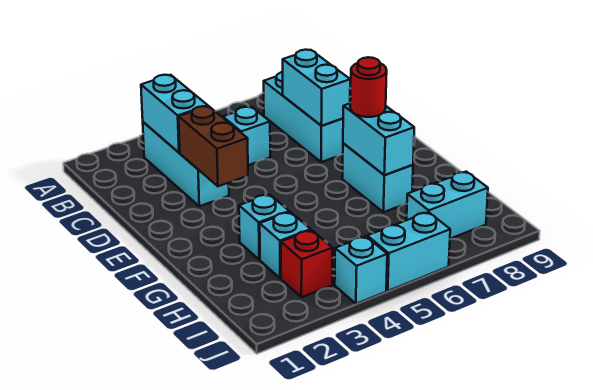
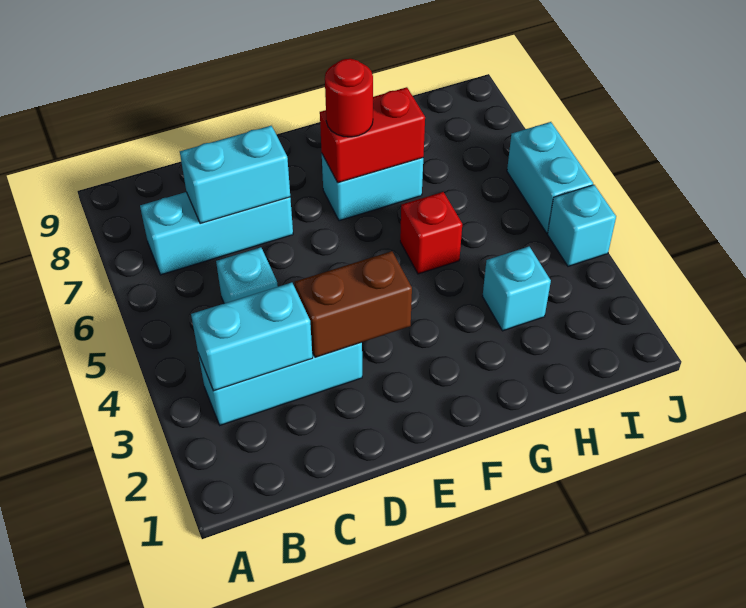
cyan brick F7:G7 level 2 -> red brick F7:G7 level 2
cyan brick G3 level 1 -> none
red brick I3 level 1 -> red brick G5 level 1
cyan brick I7:I8 level 1 -> none

